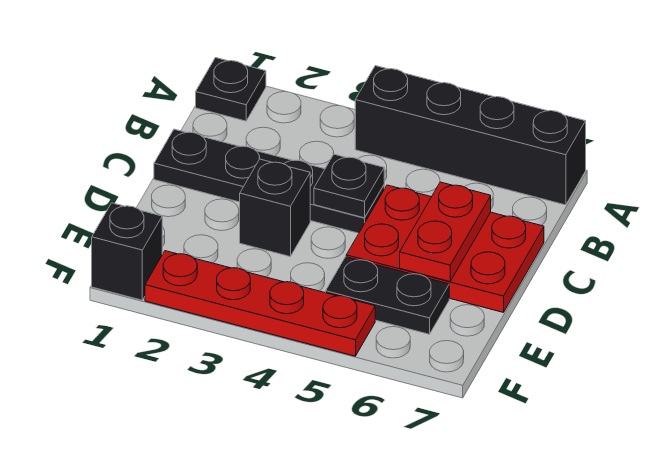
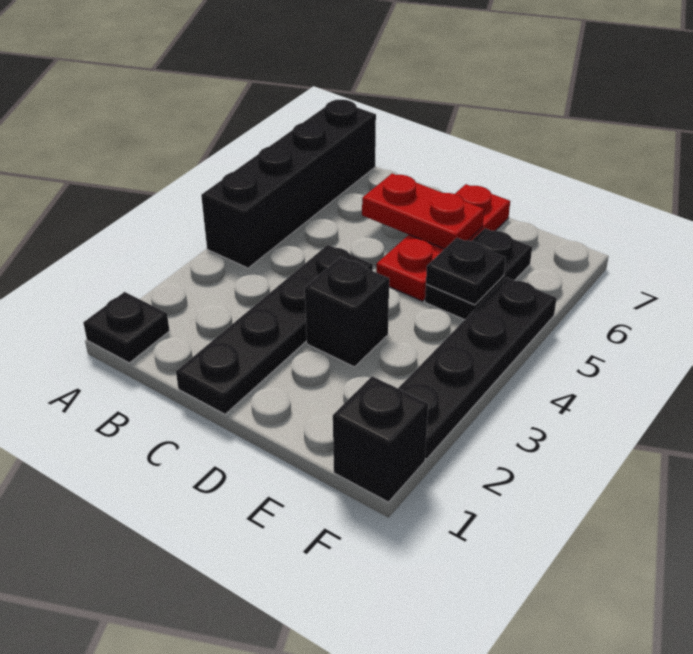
black plate C4 level 2 -> black plate E5 level 2
red plate C5:D7 level 1 -> red plate D5:D7 level 1
red plate F2:F5 level 1 -> black plate F2:F5 level 1

